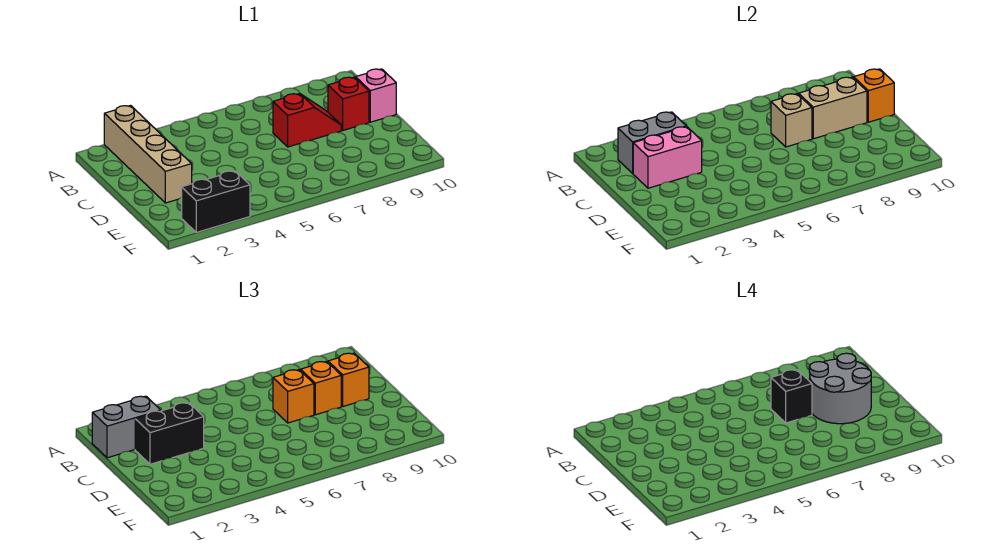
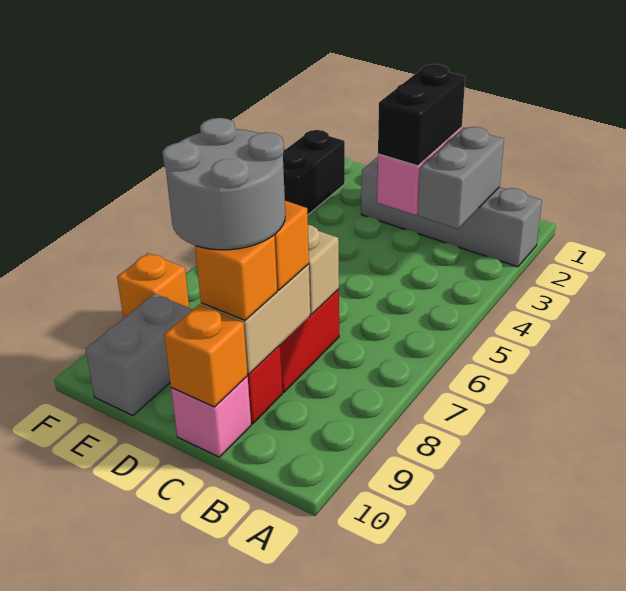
tan brick A2:D2 level 1 -> grey brick A2:D2 level 1
grey brick B1:B2 level 3 -> grey brick E9:E10 level 1
orange brick C7 level 3 -> orange brick F8 level 1
black brick C7 level 4 -> none

